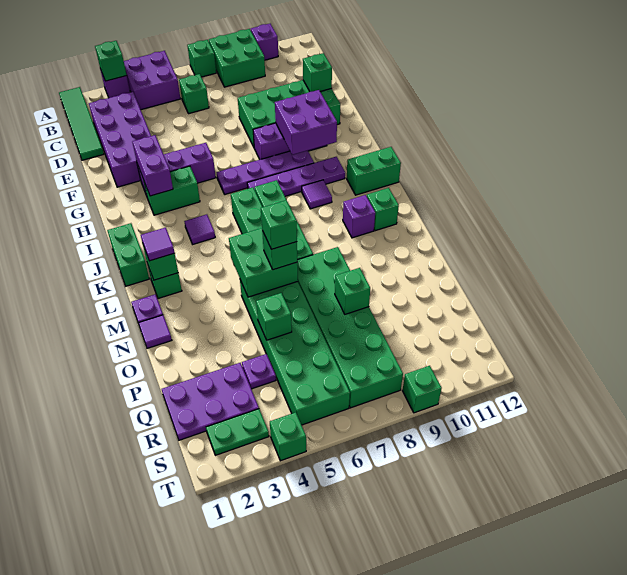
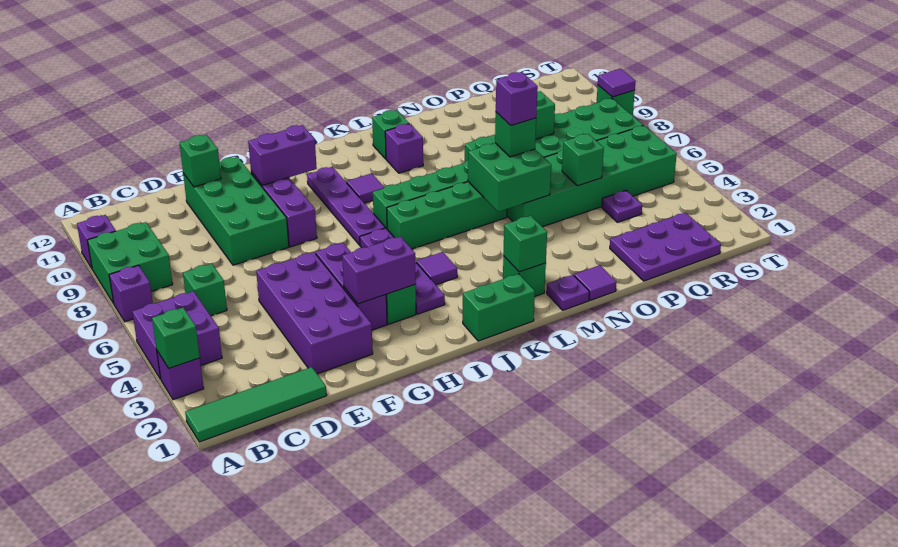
green brick A7 level 1 -> purple brick A7 level 1
purple brick C2:F3 level 1 -> purple brick E2:F5 level 1
purple brick G9:H10 level 2 -> purple brick G10:H10 level 2
purple plate H6:H9 level 1 -> purple plate I3:I6 level 1
green brick J11:J12 level 1 -> none
purple tile L2 level 3 -> purple tile T9 level 2
green brick N6 level 4 -> purple brick N6 level 4
purple plate Q1:R3 level 1 -> purple plate P1:R2 level 1
green plate S2:S3 level 1 -> none
green brick T4 level 1 -> none

